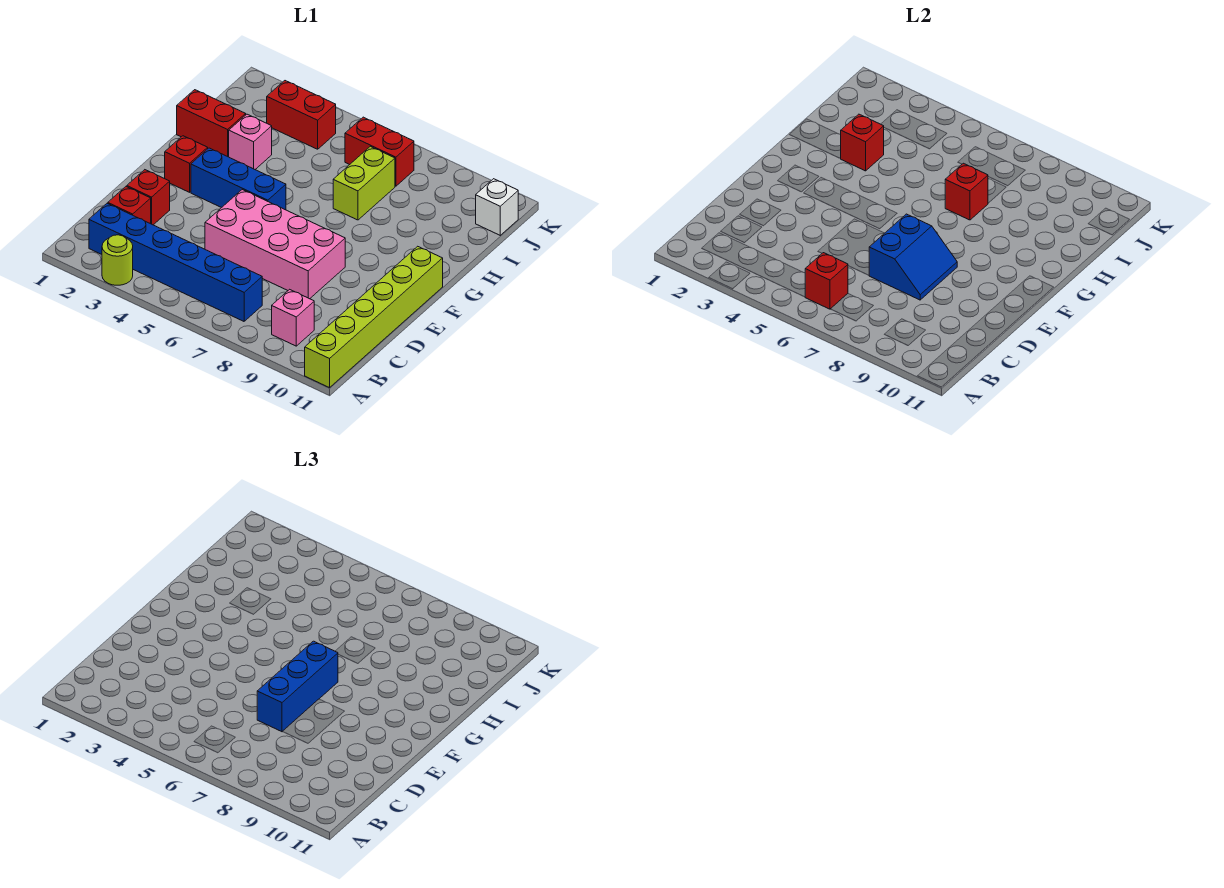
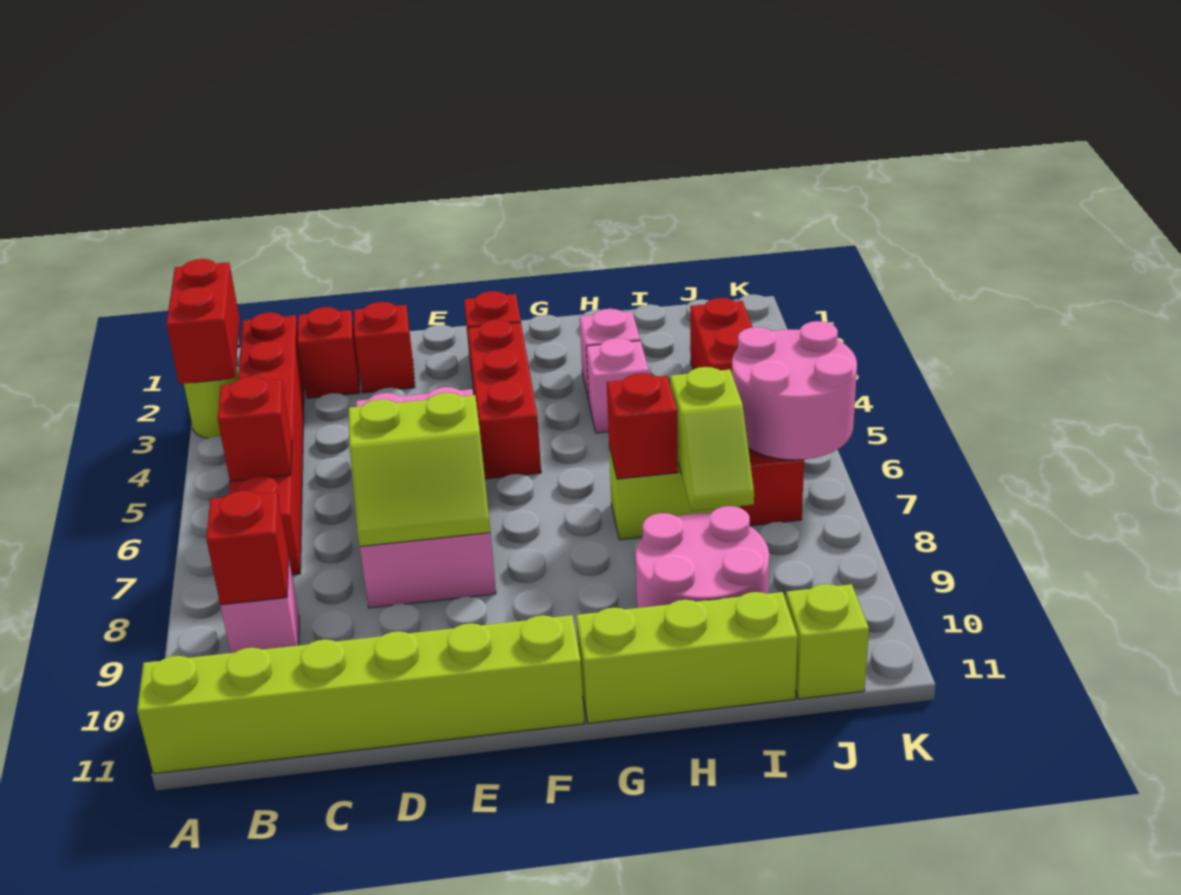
blue brick B2:B7 level 1 -> red brick B2:B7 level 1
blue slope D7:E8 level 2 top 7 -> lime slope D7:E8 level 2 top 7
blue brick D7:F7 level 3 -> none
blue brick F3:F5 level 1 -> red brick F3:F5 level 1
none -> lime brick G11:I11 level 1
red brick H1:H2 level 1 -> red brick A2:A3 level 2
red brick H3 level 2 -> red brick B9 level 2
none -> pink brick H4 level 1
none -> pink round brick H9:I10 level 1
none -> lime slope I7:I8 level 2 top 7
none -> pink round brick J6:K7 level 2
white brick J11 level 1 -> lime brick J11 level 1

